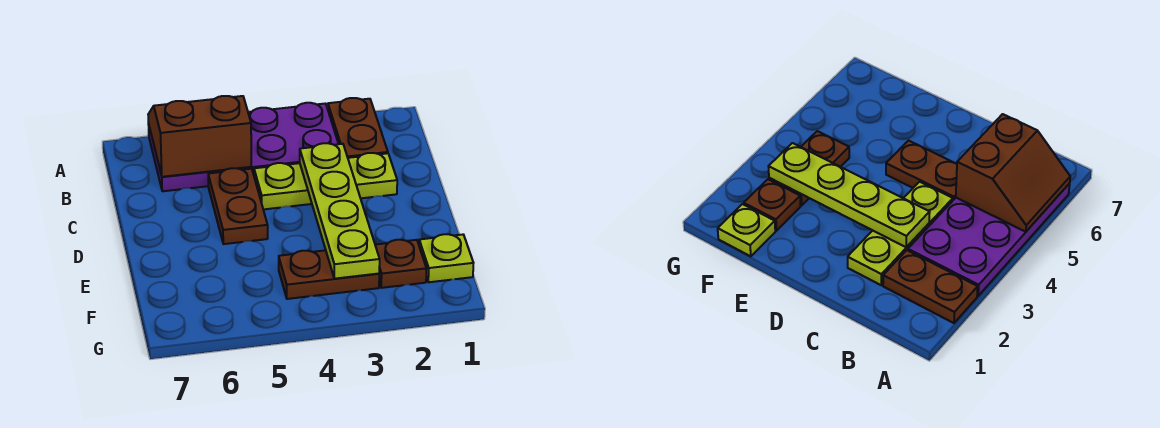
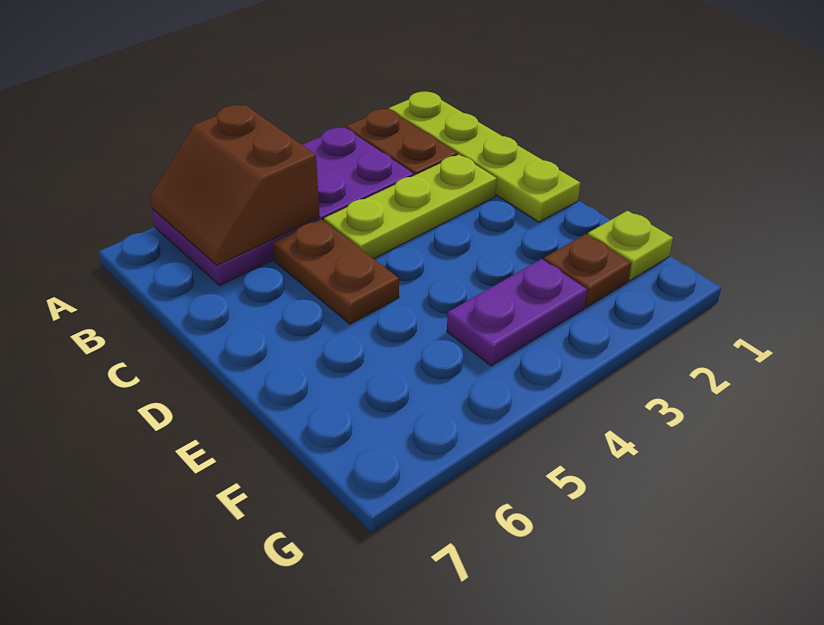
brown slope A5:B6 level 2 top B -> brown slope A5:B6 level 2 top 5
lime plate C3:F3 level 2 -> lime plate A1:D1 level 1
brown plate F3:F4 level 1 -> purple plate F3:F4 level 1

